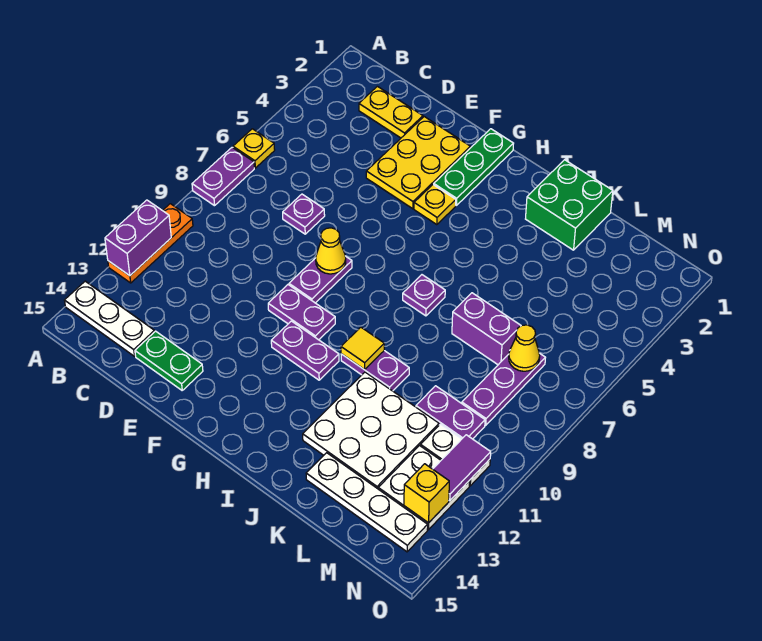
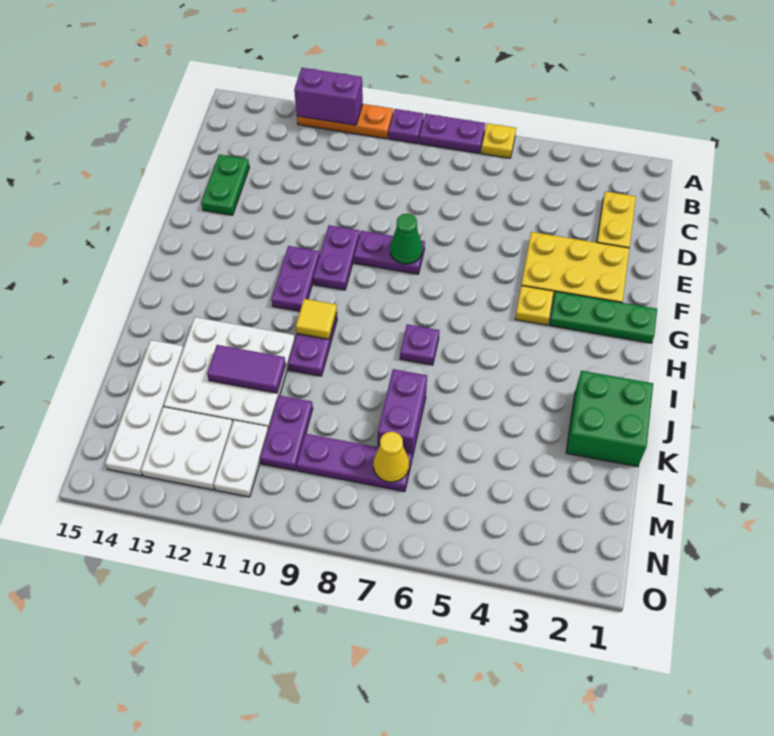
white plate A14:C14 level 1 -> none
purple plate D7 level 1 -> purple plate A9 level 1
yellow cone F8 level 2 -> green cone F8 level 2
purple tile N11:N12 level 2 -> purple tile K11:K12 level 2
yellow brick N13 level 2 -> none

